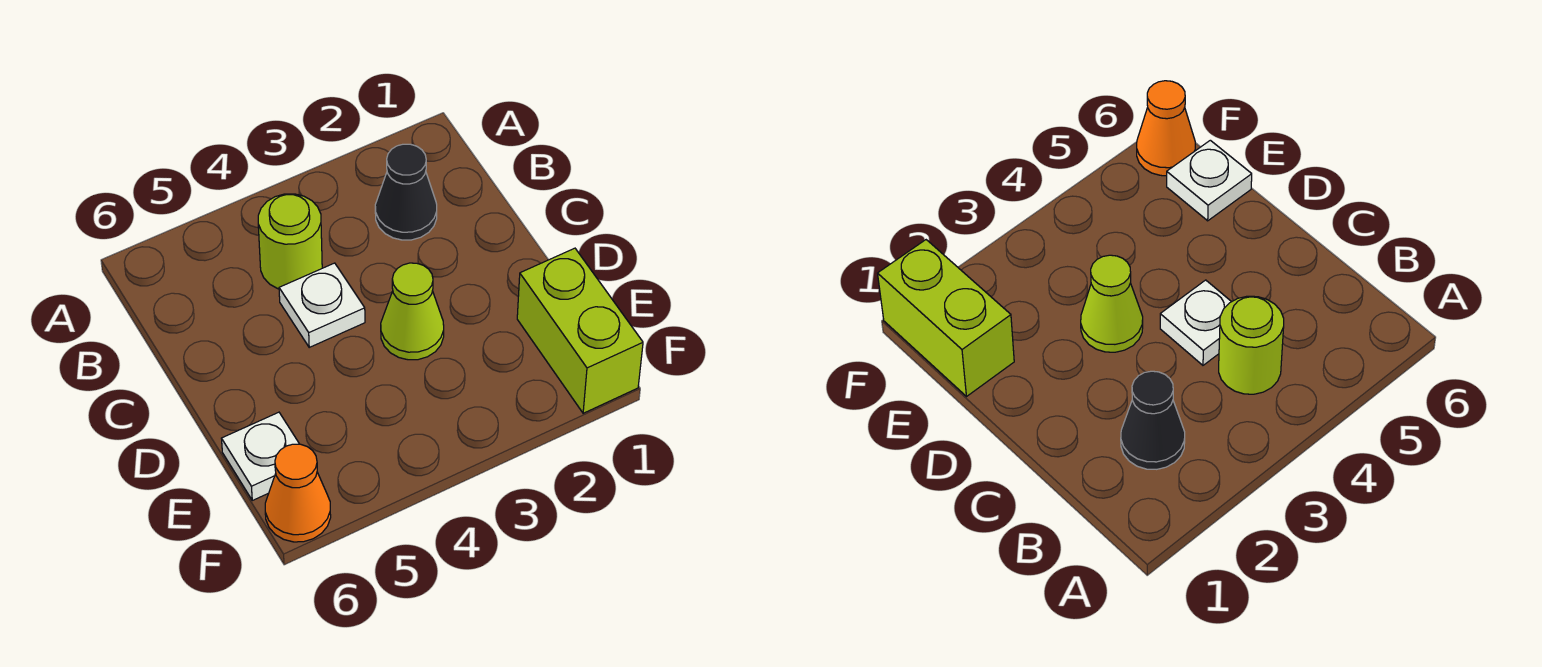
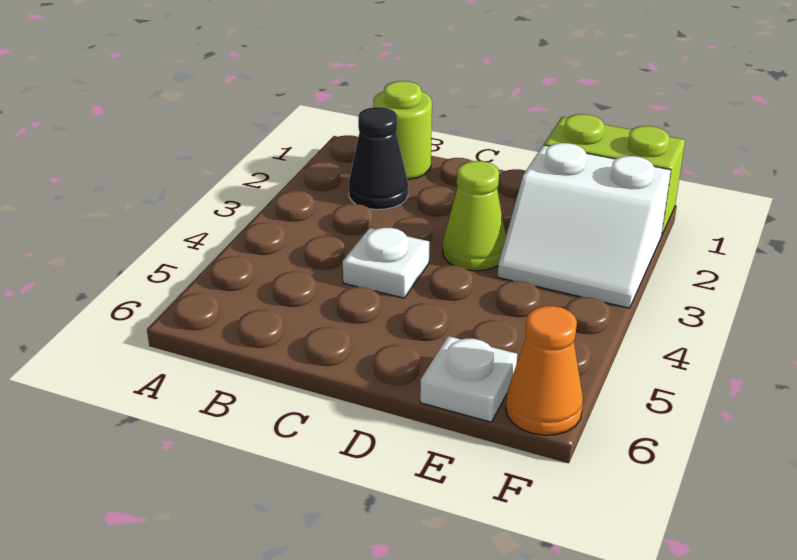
lime round brick B4 level 1 -> lime round brick B1 level 1
none -> white slope E2:F3 level 1 top 2

